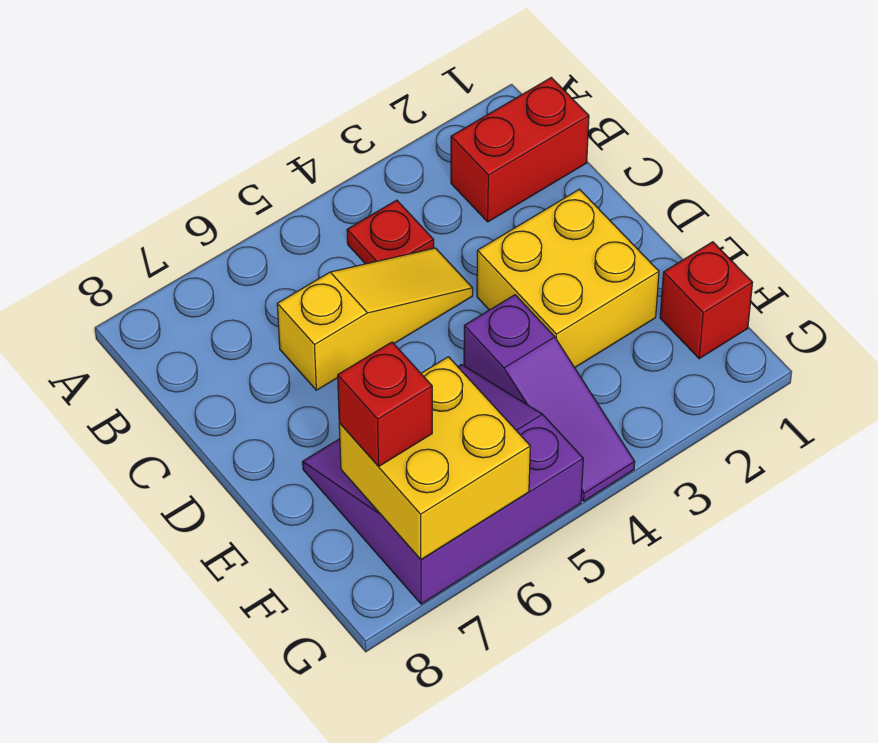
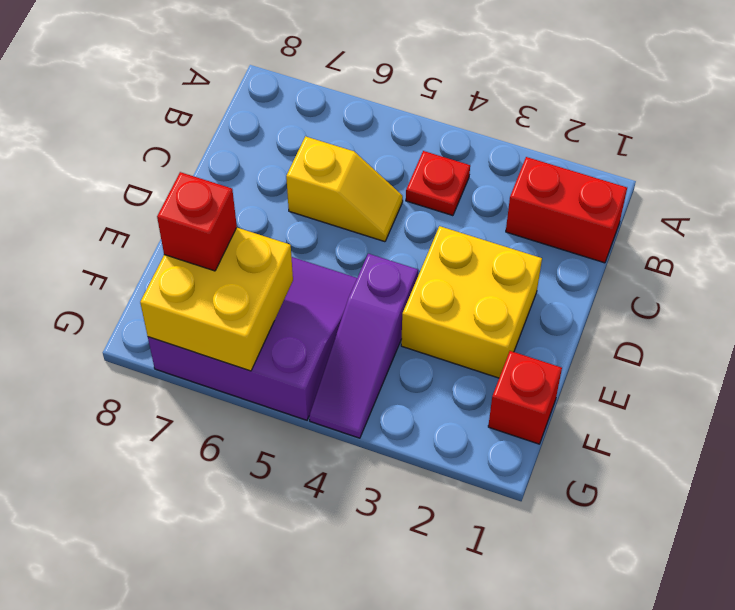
yellow slope C4:C6 level 1 top 6 -> yellow slope C5:C6 level 1 top 6

